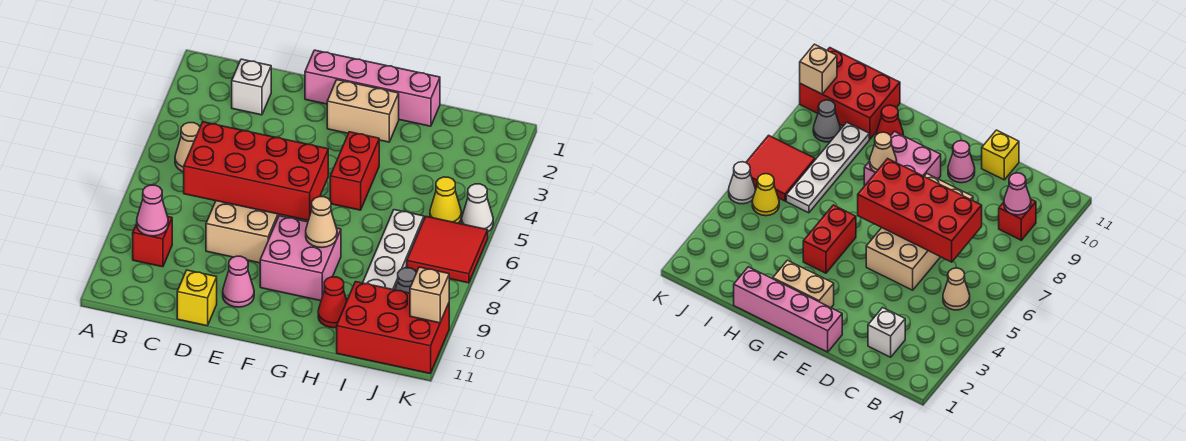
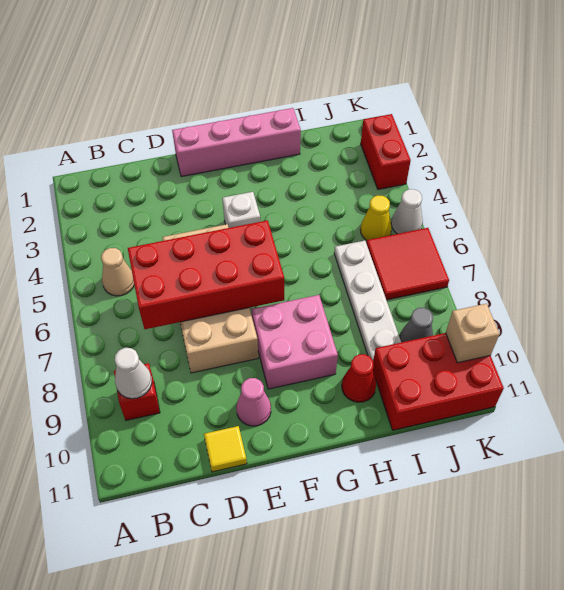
pink cone B9 level 2 -> white cone B9 level 2
white brick C2 level 1 -> white brick F4 level 1
yellow brick D11 level 1 -> yellow tile D11 level 1
tan brick F2:G2 level 1 -> none
red brick G4:G5 level 1 -> red brick K2:K3 level 1
tan cone G8 level 2 -> none

